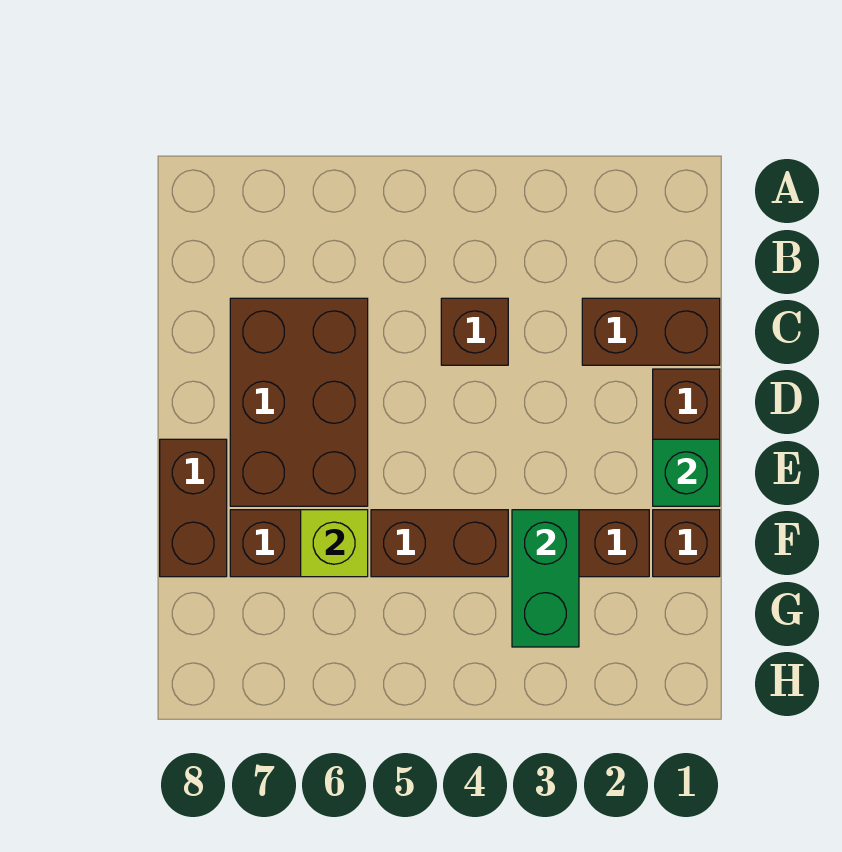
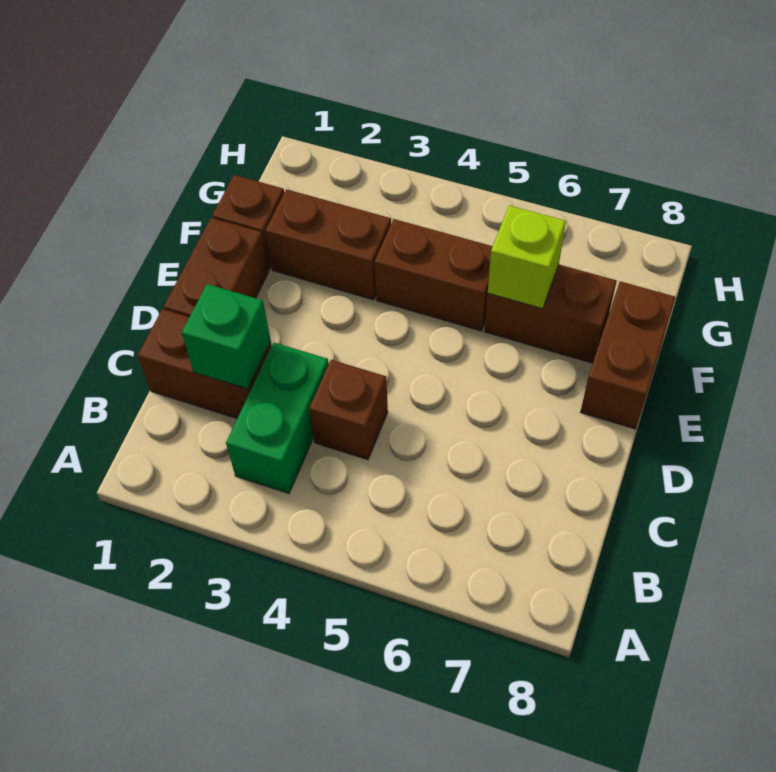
brown brick C6:E7 level 1 -> none
green brick E1 level 2 -> green brick C2 level 2
green brick F3:G3 level 2 -> green brick B3:C3 level 1

